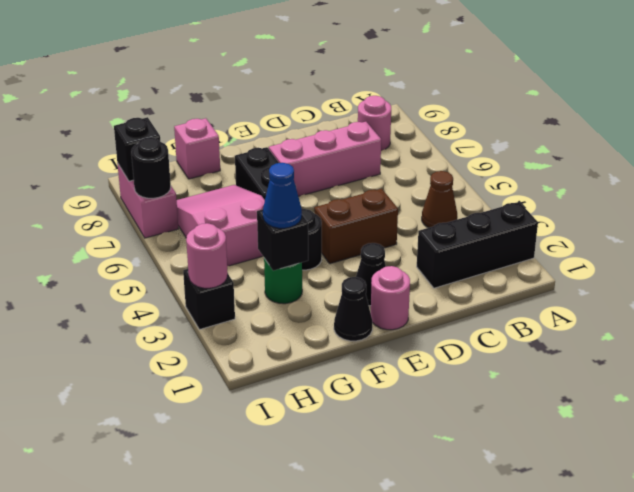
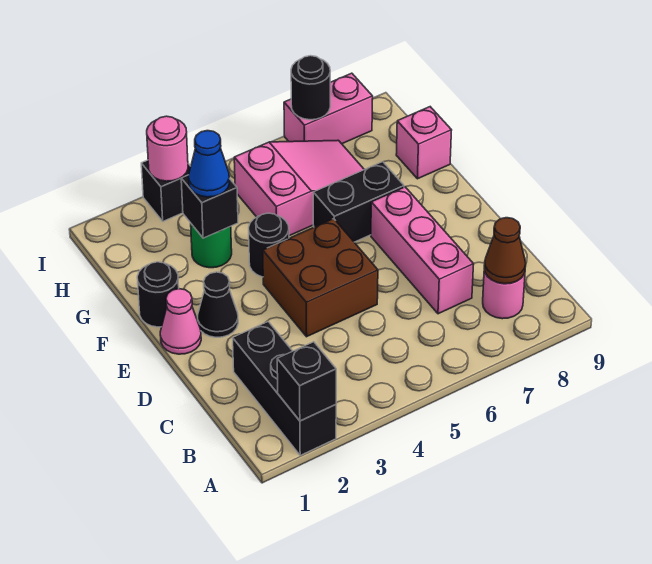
brown cone B4 level 1 -> brown cone B8 level 2
brown brick D4:E4 level 1 -> brown brick D4:E5 level 1
pink round brick E1 level 1 -> pink cone E1 level 1
black cone F1 level 1 -> black round brick F1 level 1
black brick I8 level 2 -> black brick A2 level 2

